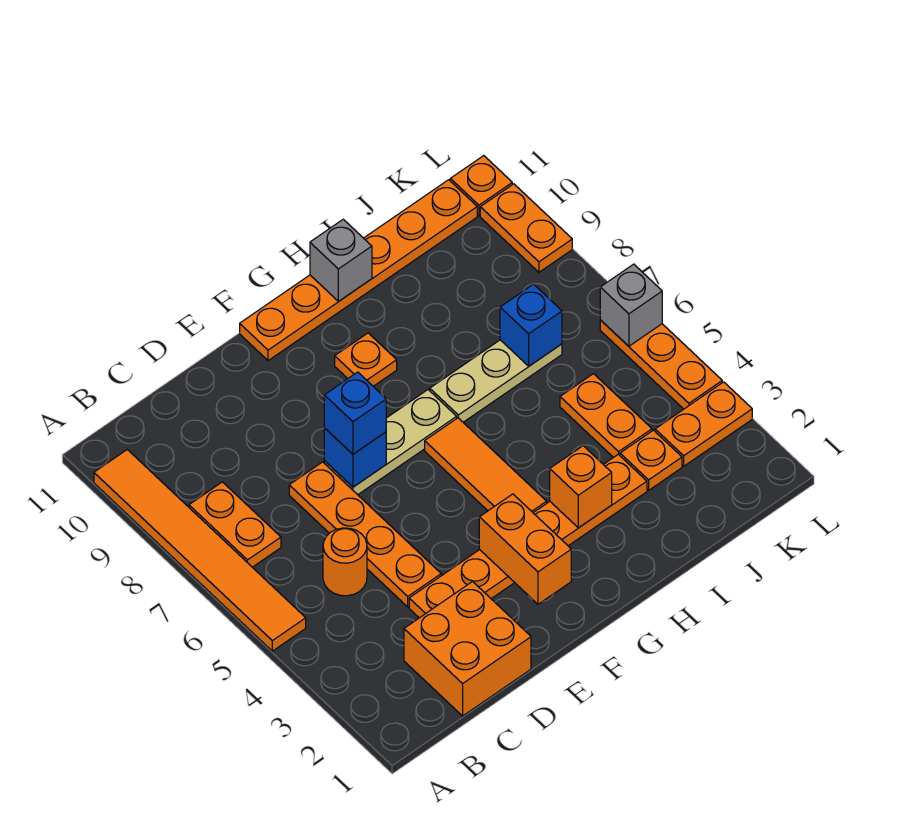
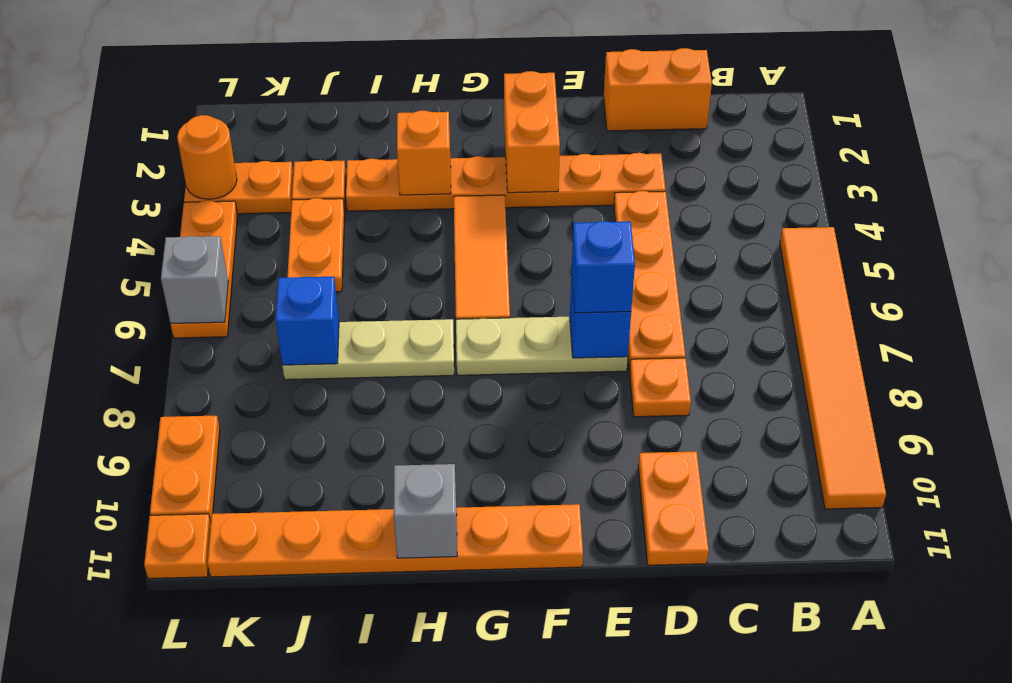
orange plate B7:B8 level 1 -> orange plate D10:D11 level 1
orange brick C1:D2 level 1 -> orange brick C1:D1 level 1
orange round brick C5 level 1 -> orange round brick L3 level 2
orange plate G9 level 1 -> orange plate D8 level 1

